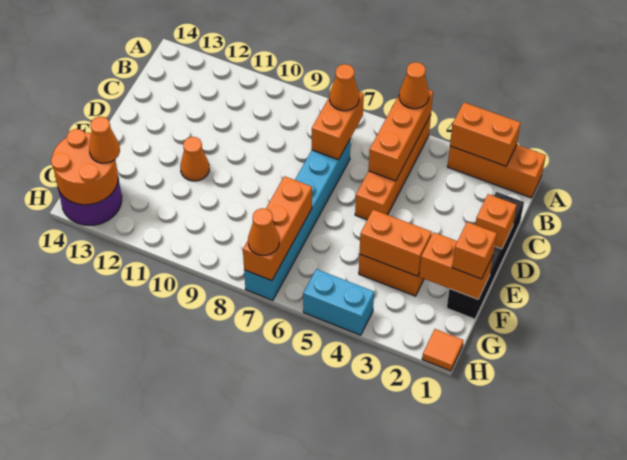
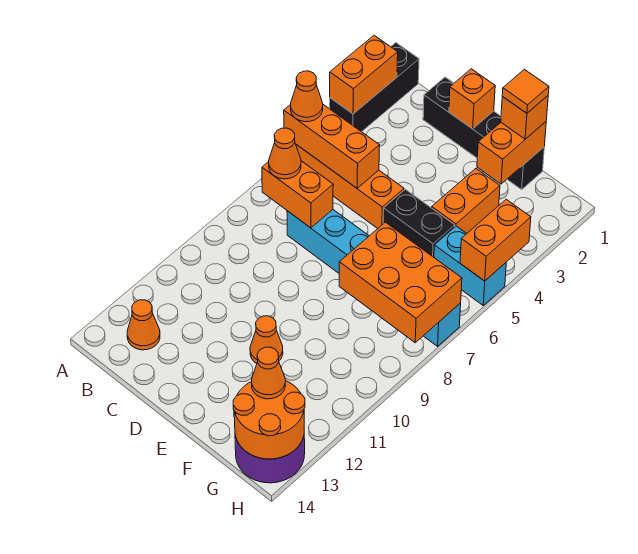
orange brick A1:A3 level 1 -> black brick A1:A3 level 1
none -> black brick E5:F5 level 1
orange brick F3:F4 level 2 -> orange brick H4:H5 level 2
orange brick F7:H7 level 2 -> orange brick F7:H8 level 2
orange tile H1 level 1 -> orange tile F1 level 4
cyan brick H4:H5 level 1 -> cyan brick G5:H5 level 1
orange cone H7 level 3 -> orange cone B13 level 1

